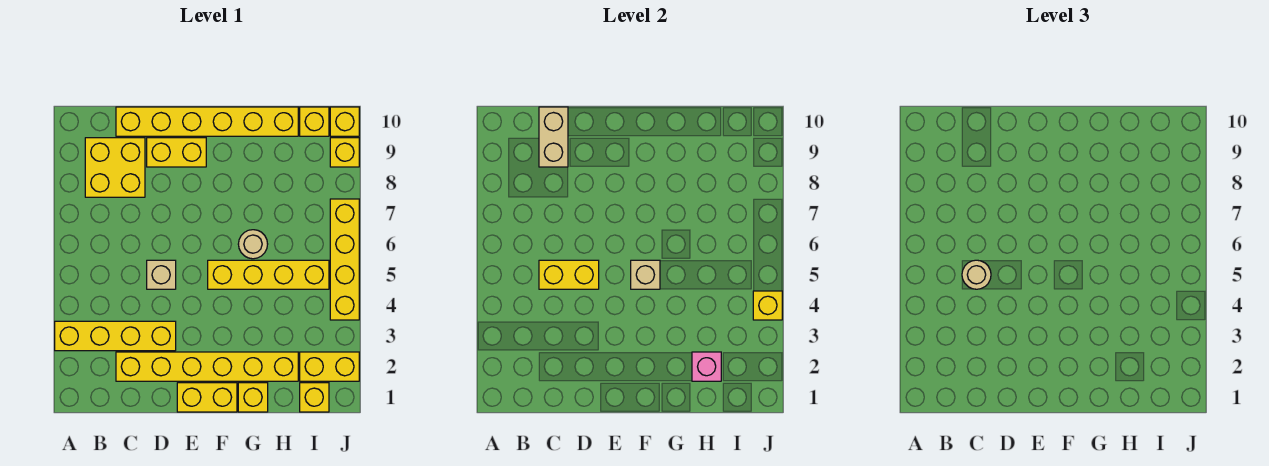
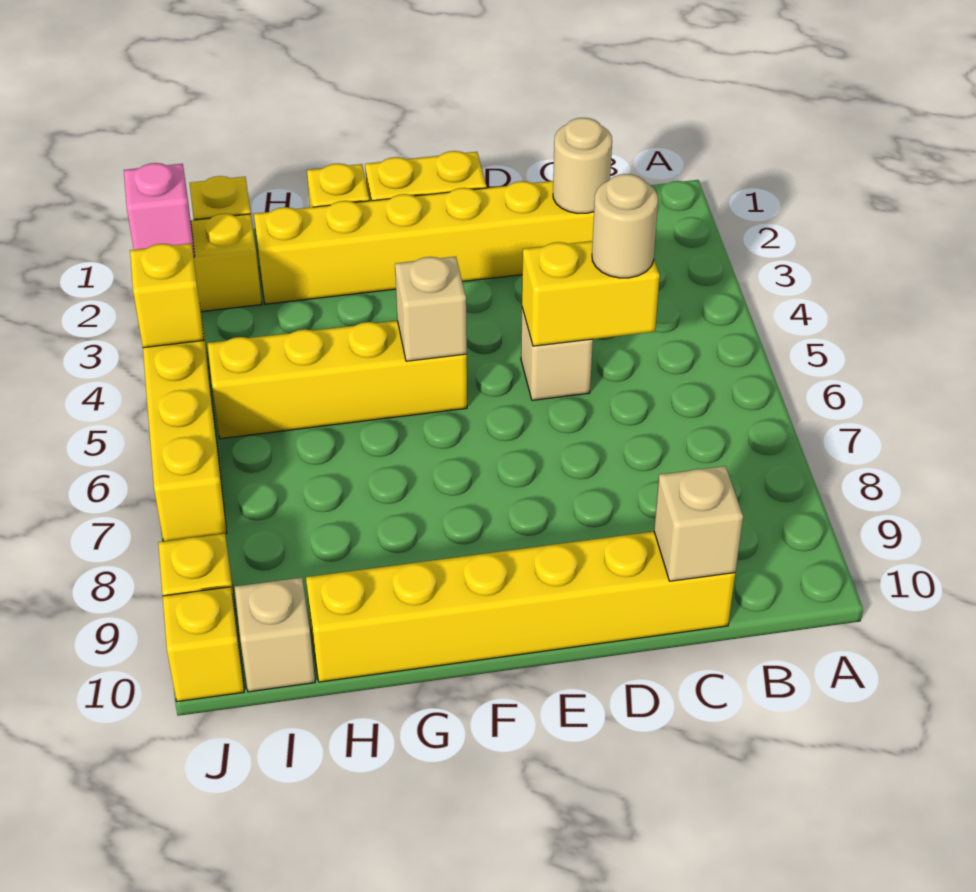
yellow brick A3:D3 level 1 -> none
yellow brick B8:C9 level 1 -> none
tan brick C9:C10 level 2 -> tan brick C10 level 2
yellow brick D9:E9 level 1 -> none
tan round brick G6 level 1 -> tan round brick C2 level 2
pink brick H2 level 2 -> pink brick J2 level 2
yellow brick I10 level 1 -> tan brick I10 level 1

